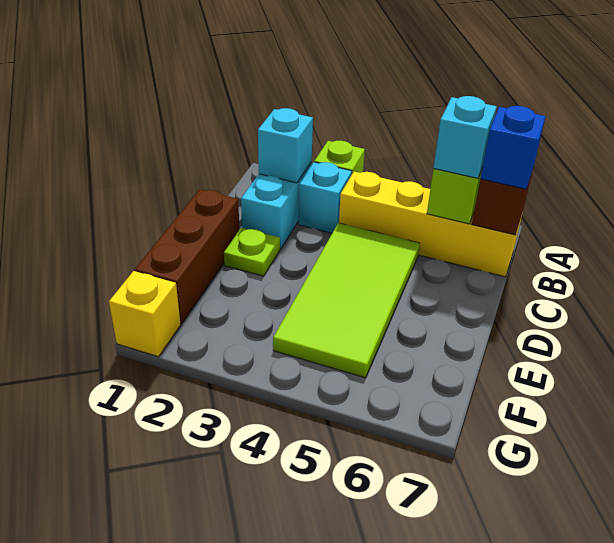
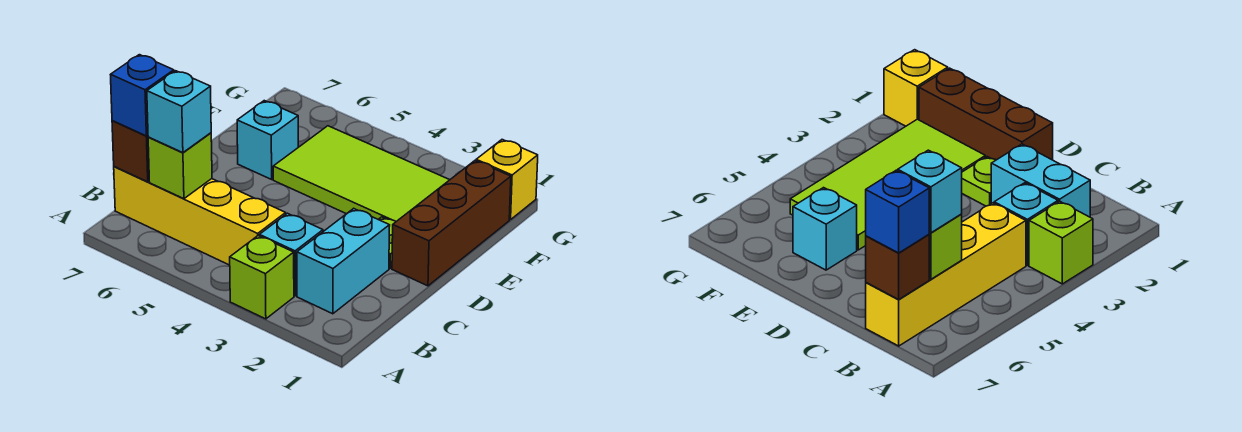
cyan brick B2 level 2 -> cyan brick E6 level 1
lime tile C4:F5 level 1 -> lime tile E2:F5 level 1

